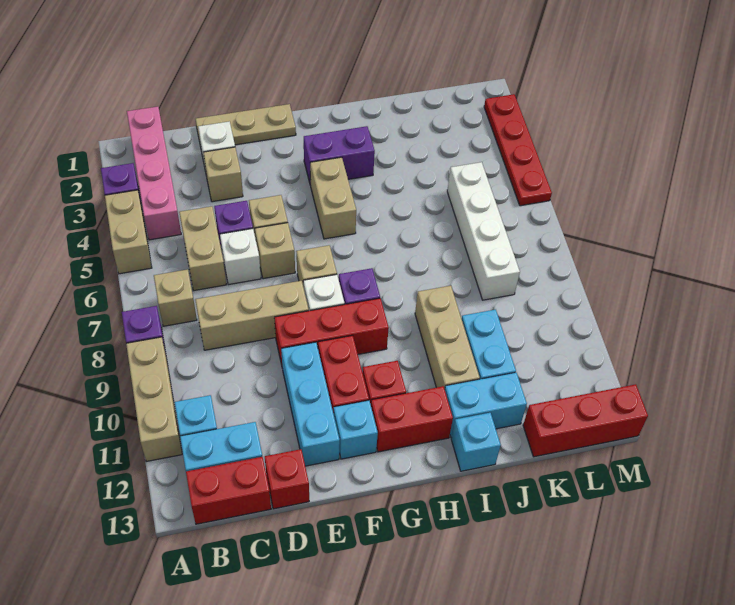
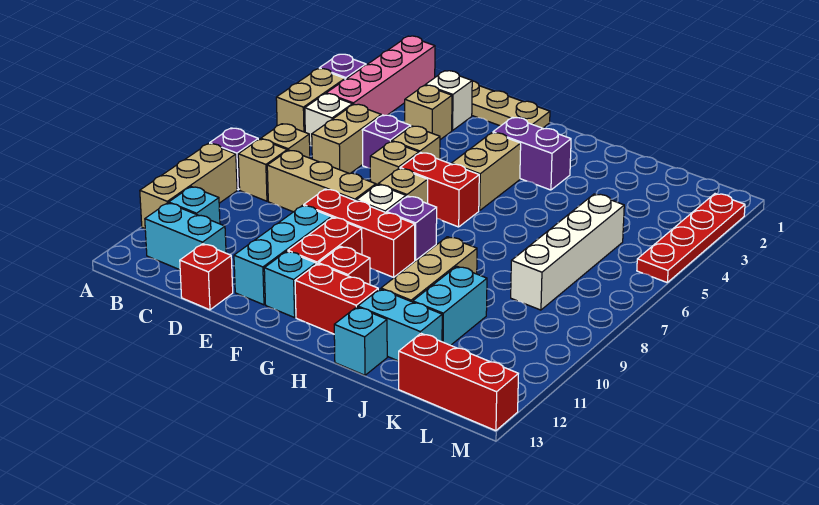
none -> tan brick B8 level 1
red brick B13:C13 level 1 -> red brick F6:G6 level 1
white brick D6 level 1 -> white brick B5 level 1

